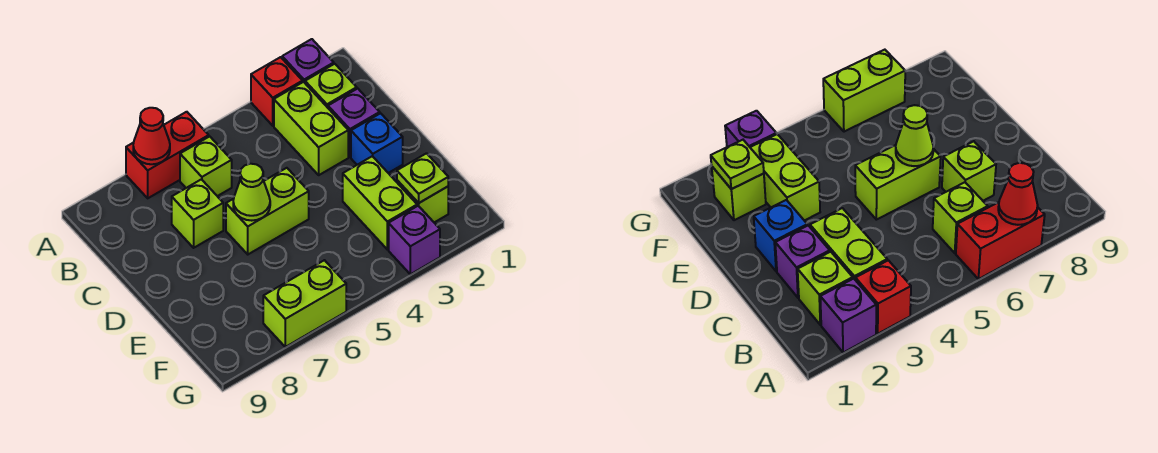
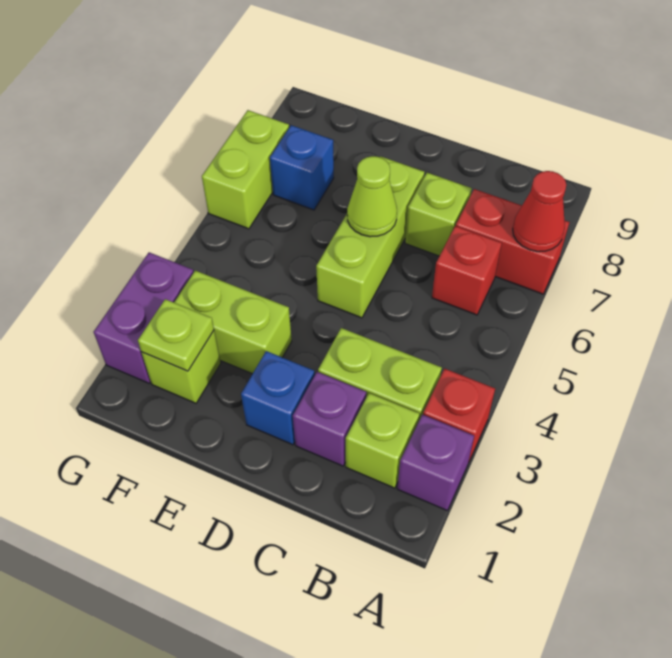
red brick A6:A7 level 1 -> red brick A7:B7 level 1
lime brick B6 level 1 -> red brick B6 level 1
lime brick D5:D6 level 1 -> lime brick D5:D7 level 1
none -> blue brick F7 level 1
purple brick G3 level 1 -> purple brick G2:G3 level 1

